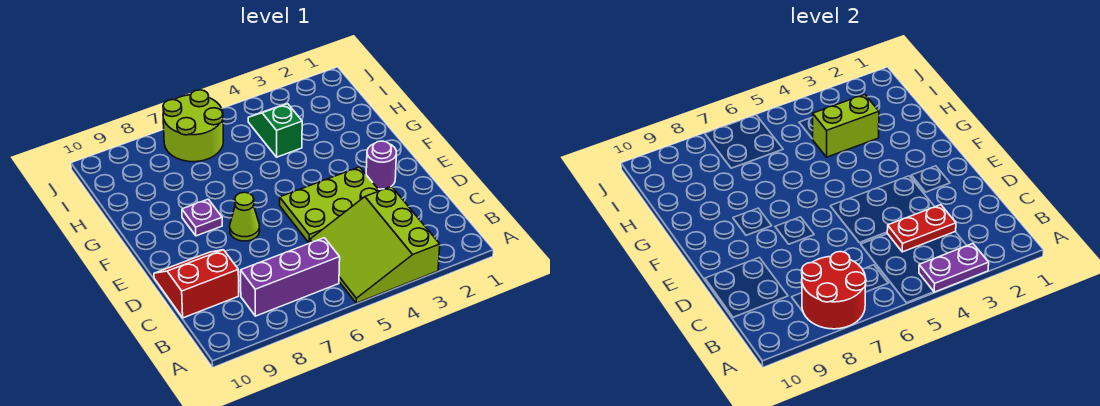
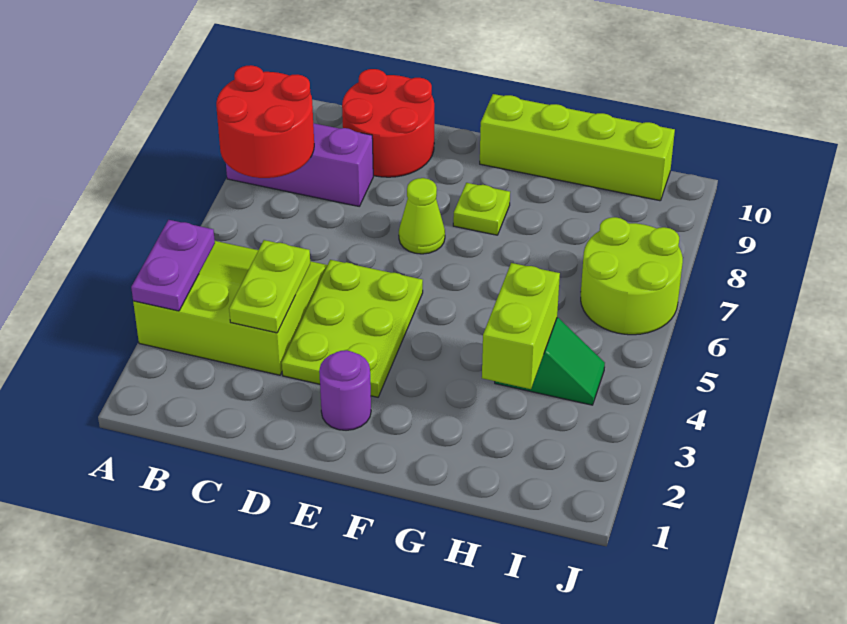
purple brick B6:B8 level 1 -> purple brick A8:C8 level 1
red plate C3:C4 level 2 -> lime plate C3:C4 level 2
red slope C9:D10 level 1 top C -> red round brick C9:D10 level 1
purple plate F8 level 1 -> lime plate F8 level 1
none -> lime brick F10:I10 level 1

